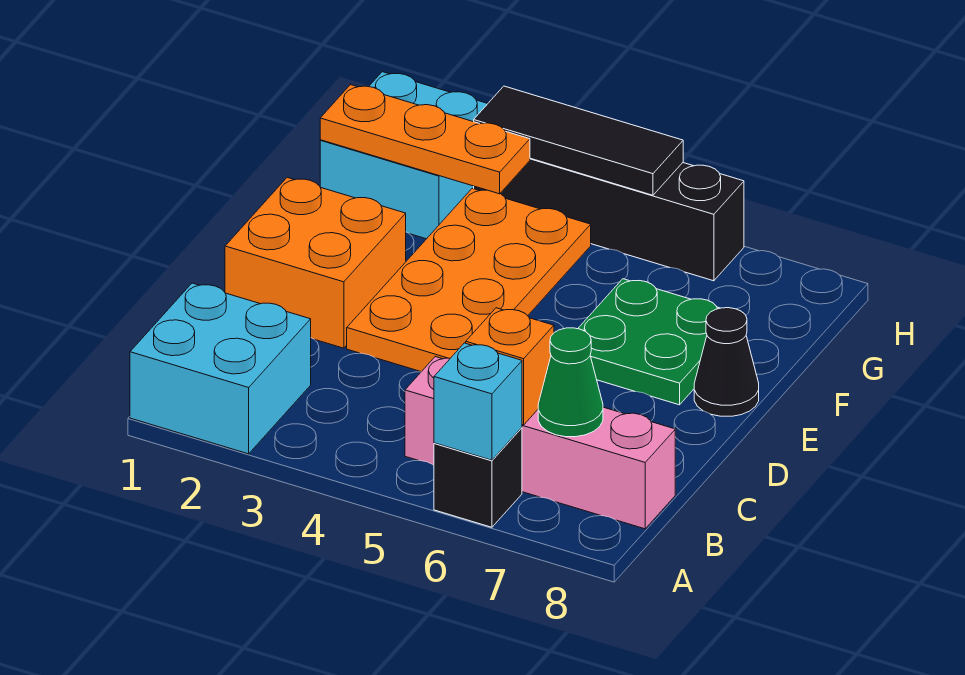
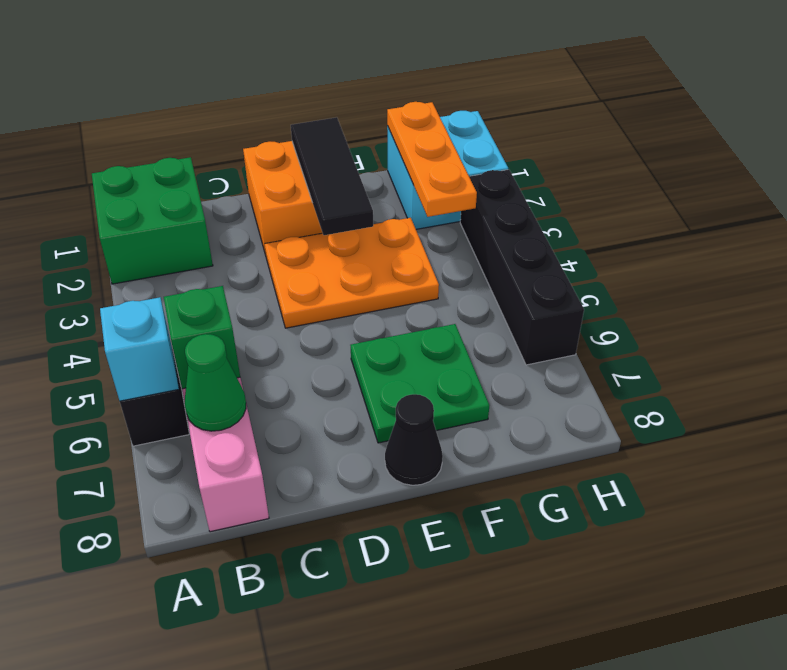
cyan brick A1:B2 level 1 -> green brick A1:B2 level 1
orange brick B6 level 2 -> green brick B6 level 2
orange plate D3:G4 level 1 -> orange plate D3:F4 level 1
black tile H3:H5 level 2 -> black tile E1:E3 level 2

